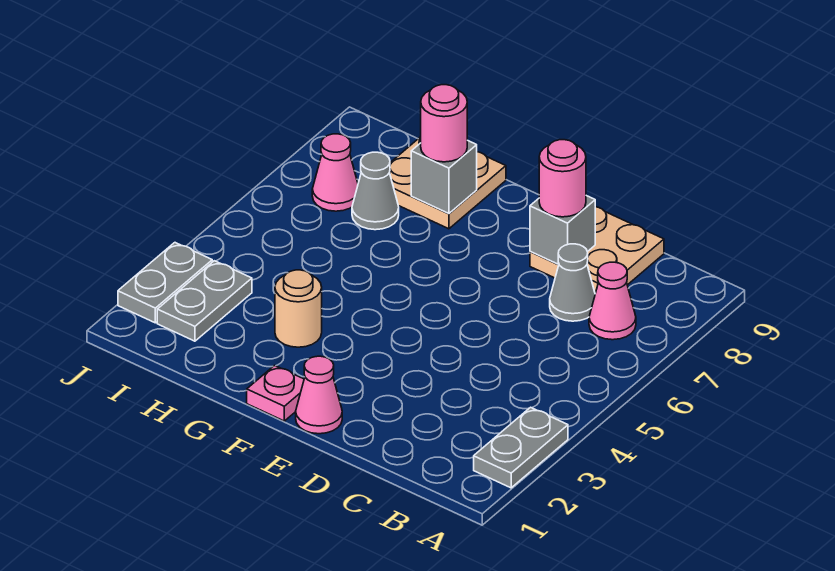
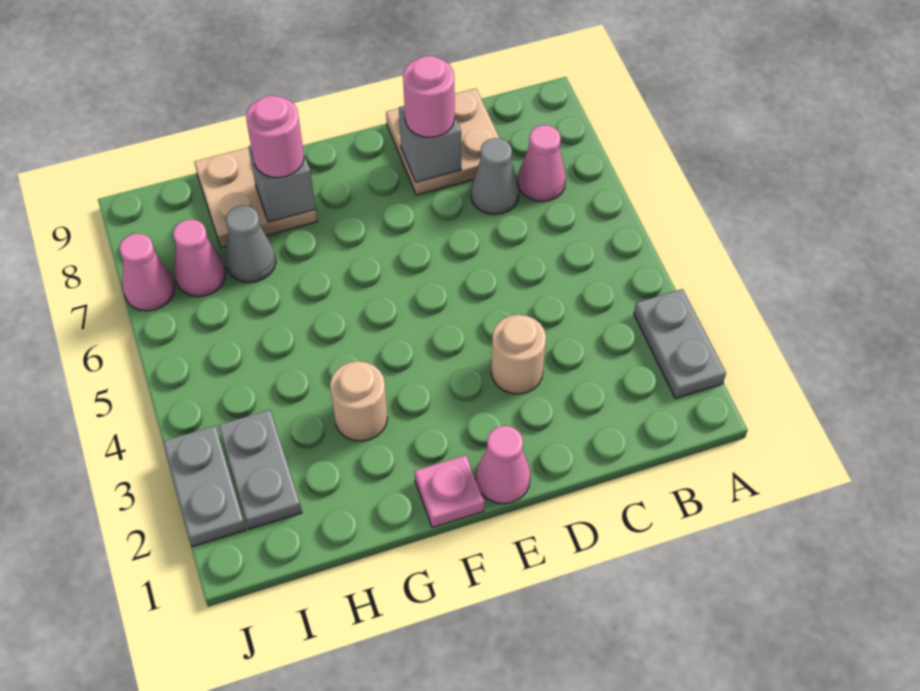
none -> tan round brick D3 level 1
none -> pink cone J7 level 1

